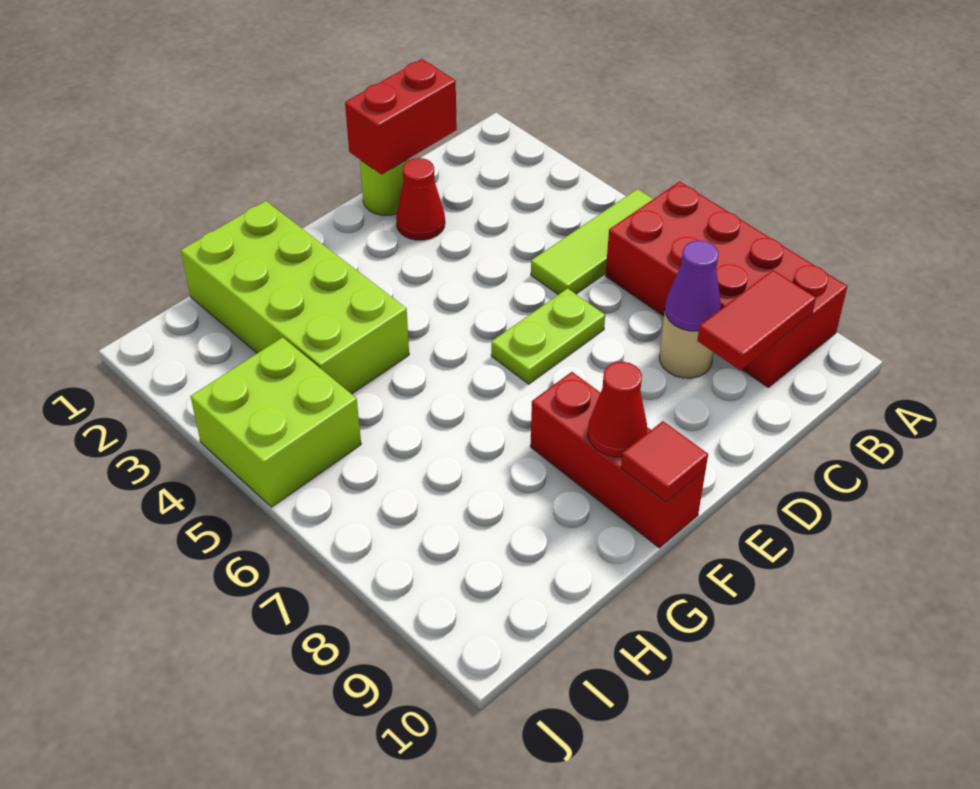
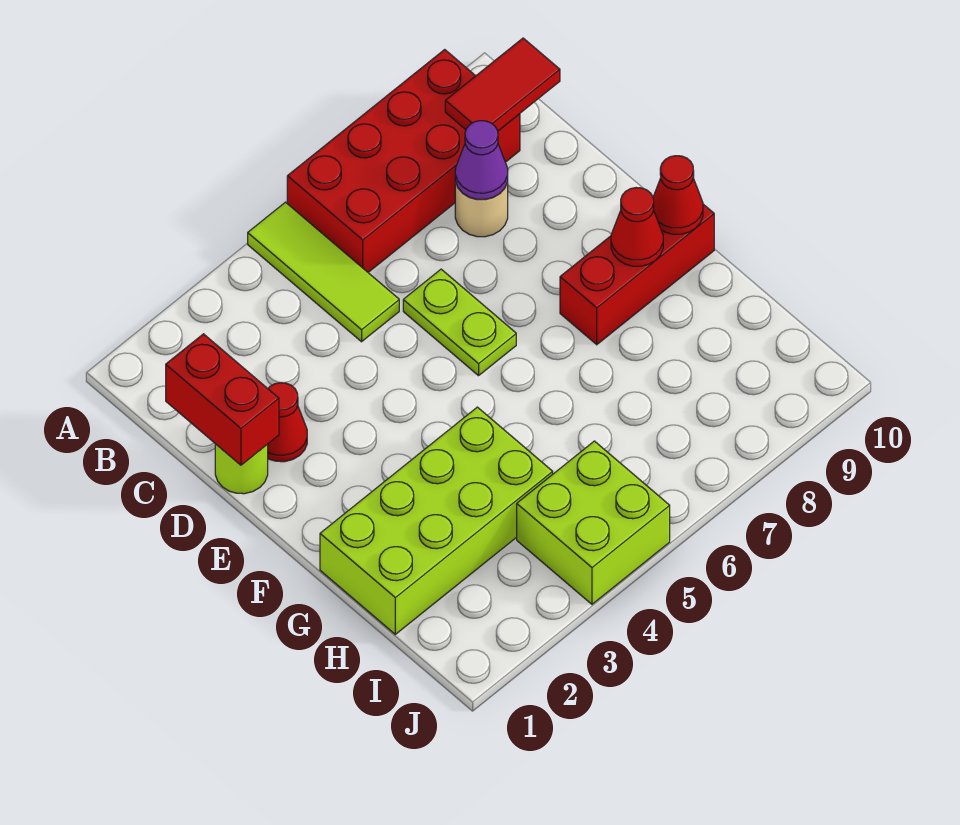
red tile B9:C9 level 2 -> red tile B9:B10 level 2
red tile F10 level 2 -> red cone F10 level 2

